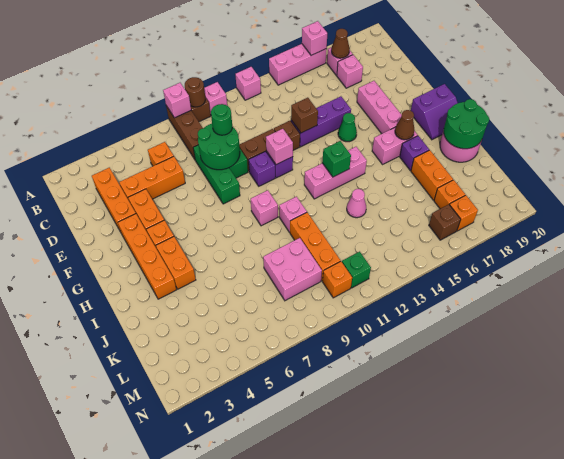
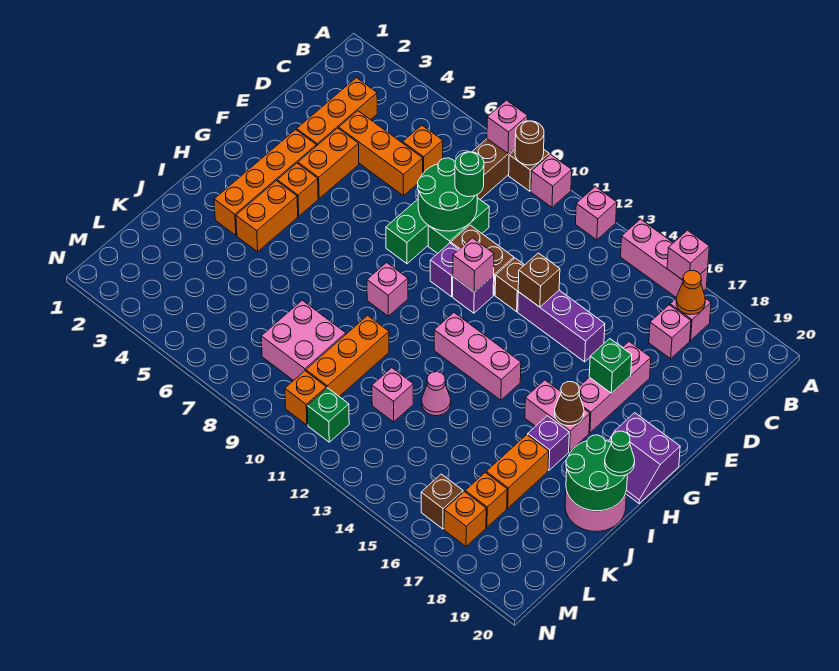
brown cone B17 level 2 -> orange cone B17 level 2
green cone F15 level 1 -> green cone I20 level 3
green brick H13 level 2 -> green brick F17 level 2
pink brick I10 level 1 -> pink brick K12 level 1

